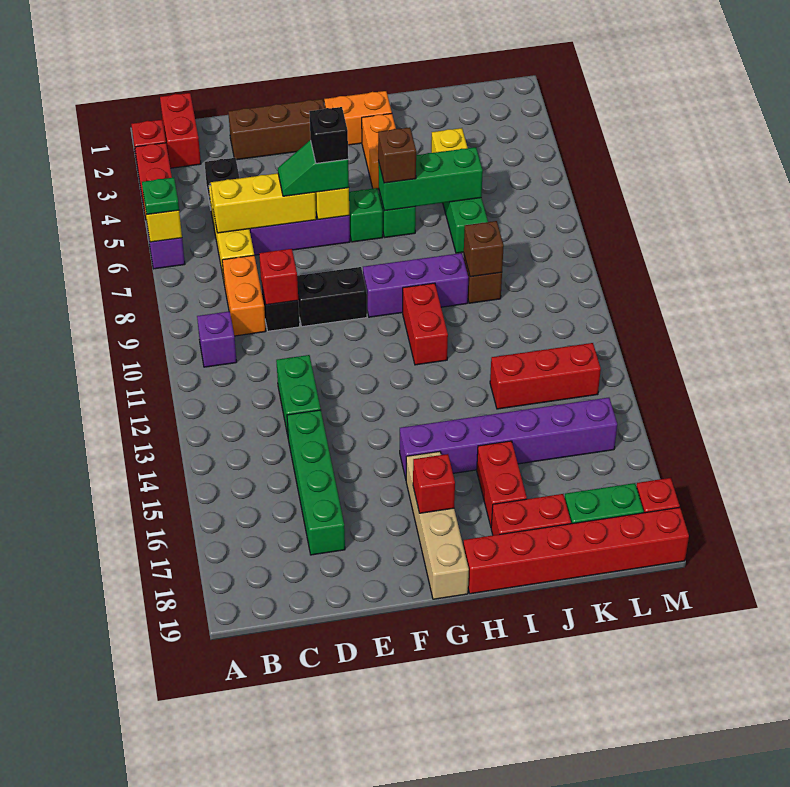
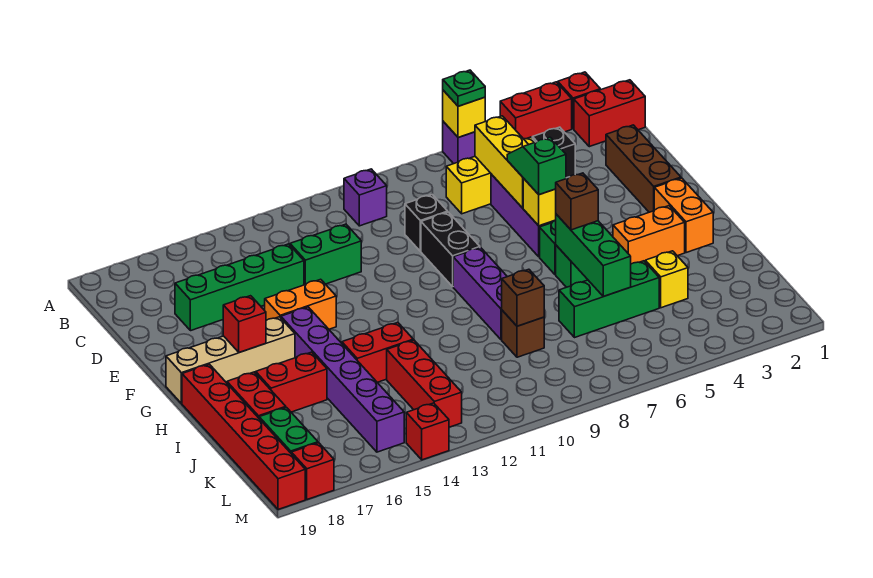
orange brick C8:C9 level 1 -> orange brick F14:F15 level 1
red brick D9 level 2 -> red brick M14 level 1
black brick F6 level 4 -> none
red brick H10:H11 level 1 -> red brick I13:I14 level 1

